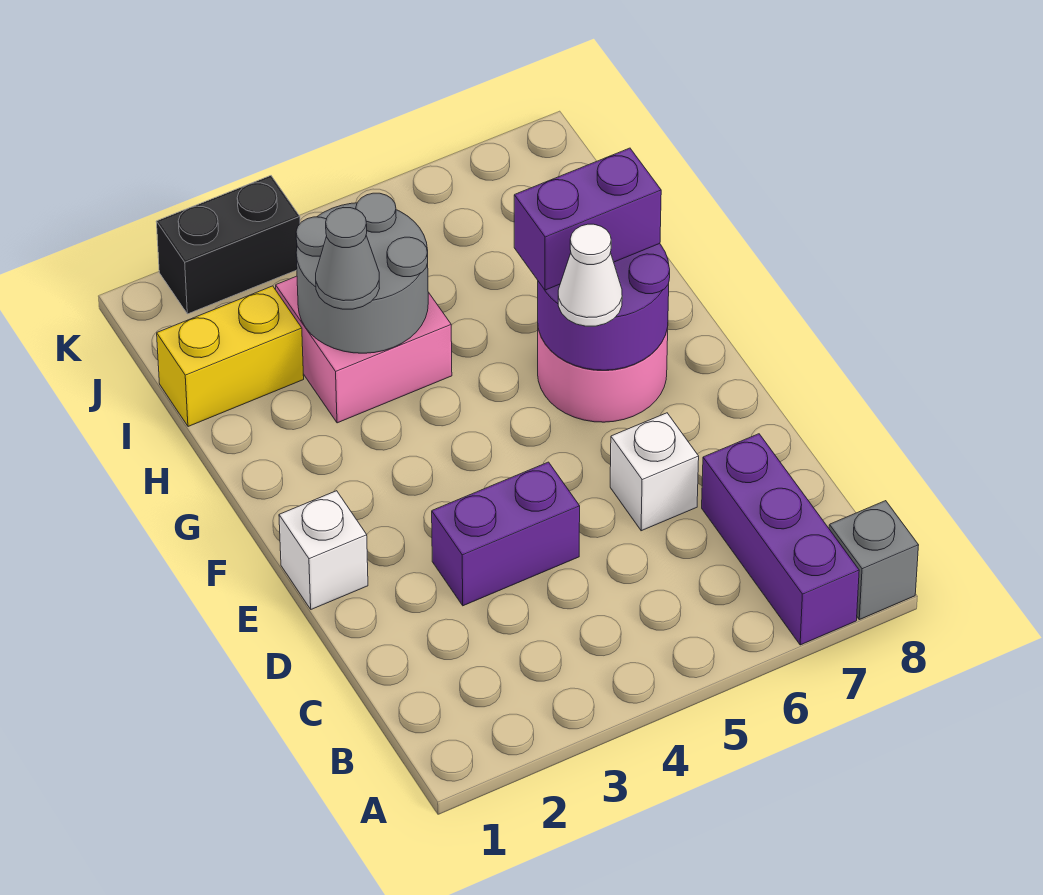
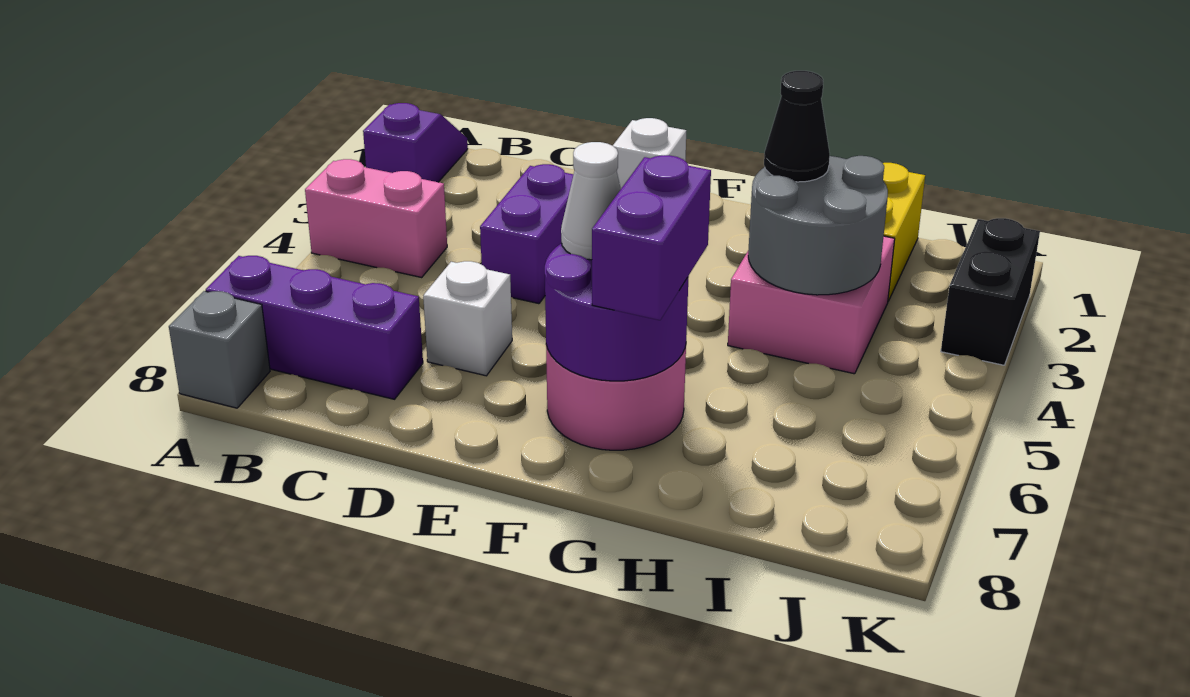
none -> purple slope A1:A2 level 1 top 2
none -> pink brick A4:B4 level 1
grey cone H3 level 3 -> black cone H3 level 3

